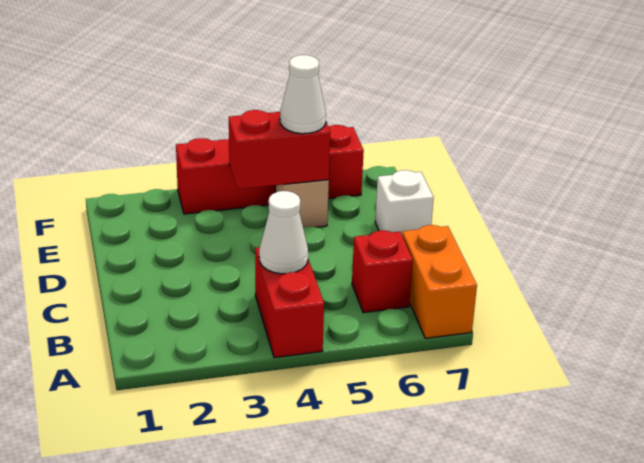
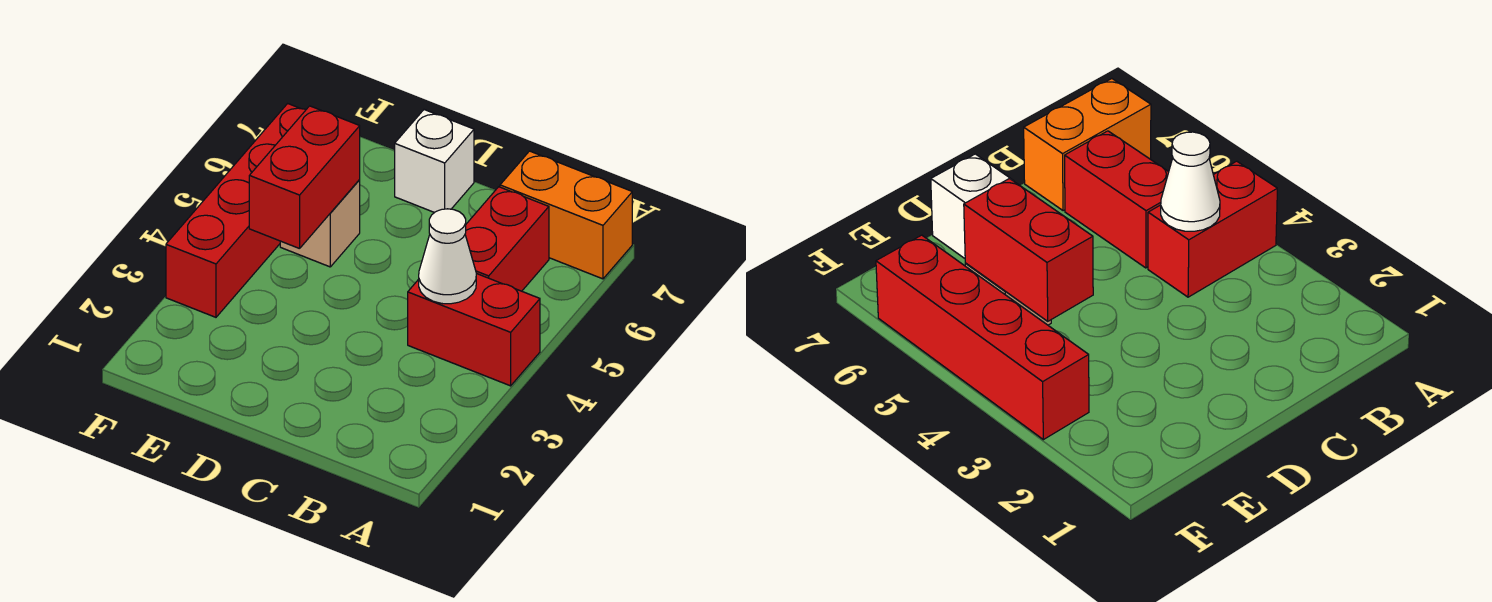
red brick B6 level 1 -> red brick B5:B6 level 1
white cone E5 level 3 -> none

